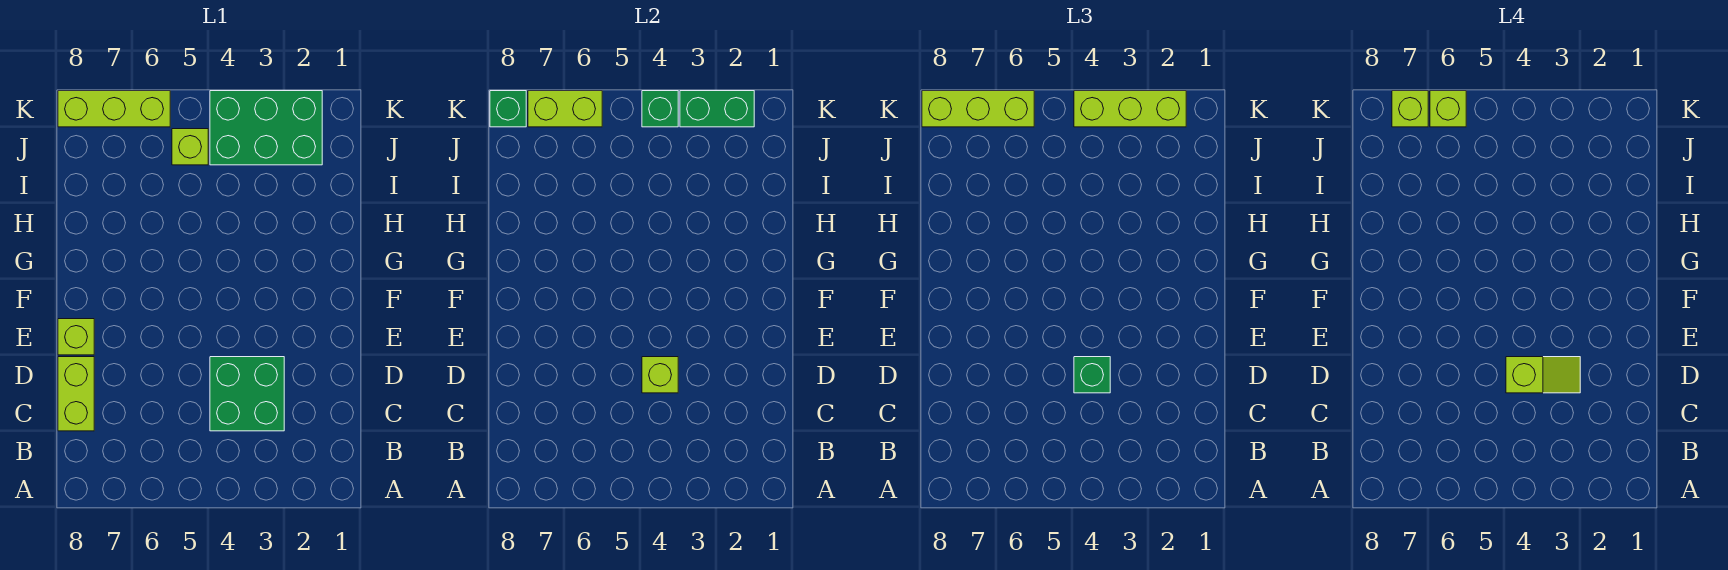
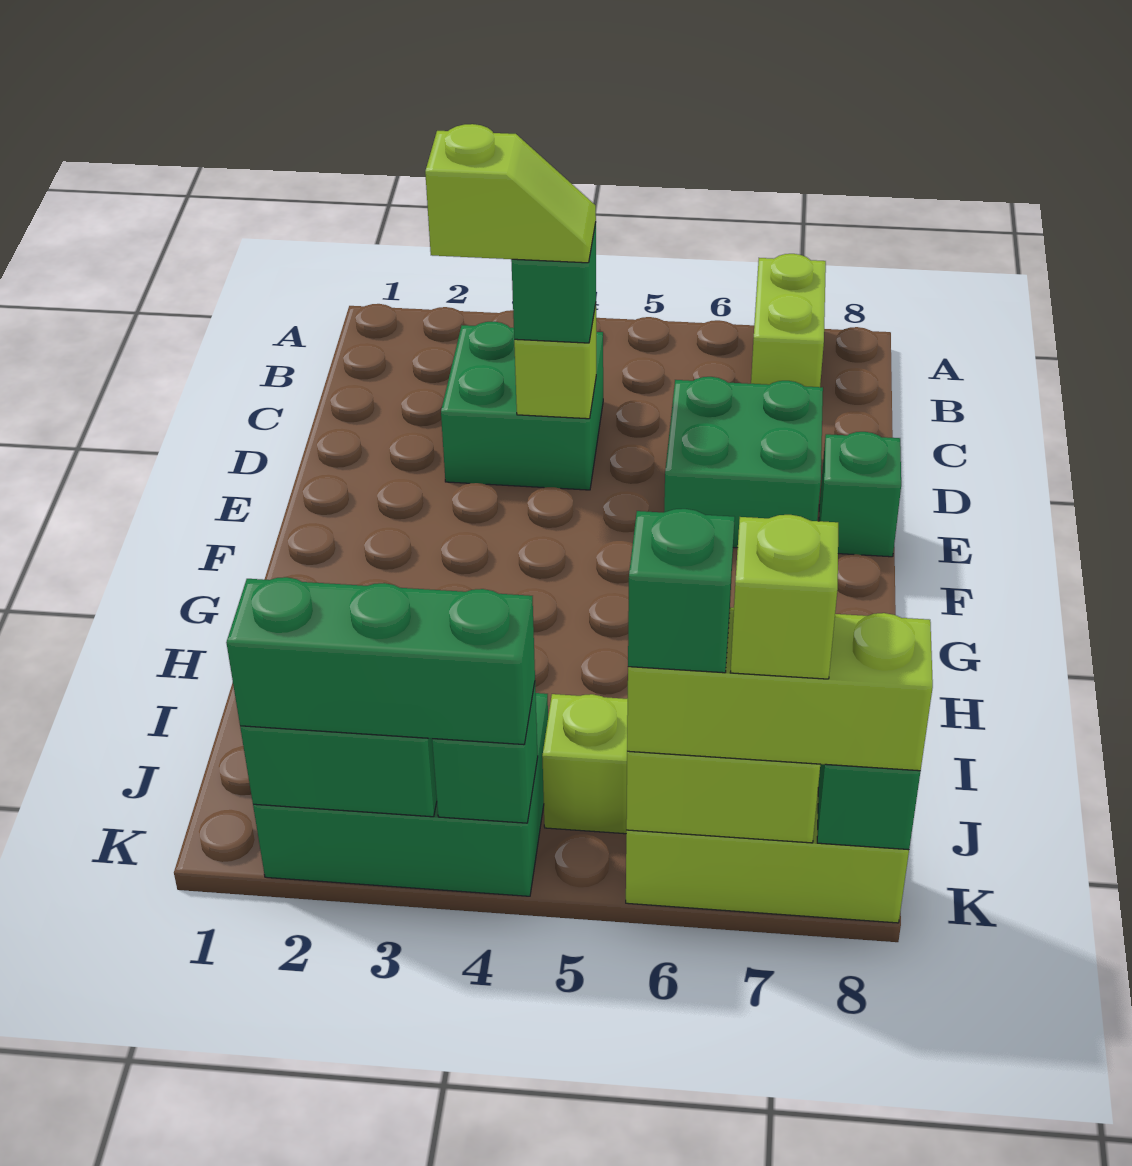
lime brick C8:D8 level 1 -> lime brick A7:B7 level 1
lime slope D3:D4 level 4 top 4 -> lime slope D3:D4 level 4 top 3
none -> green brick D6:E7 level 1
lime brick E8 level 1 -> green brick E8 level 1
lime brick K2:K4 level 3 -> green brick K2:K4 level 3
lime brick K6 level 4 -> green brick K6 level 4

